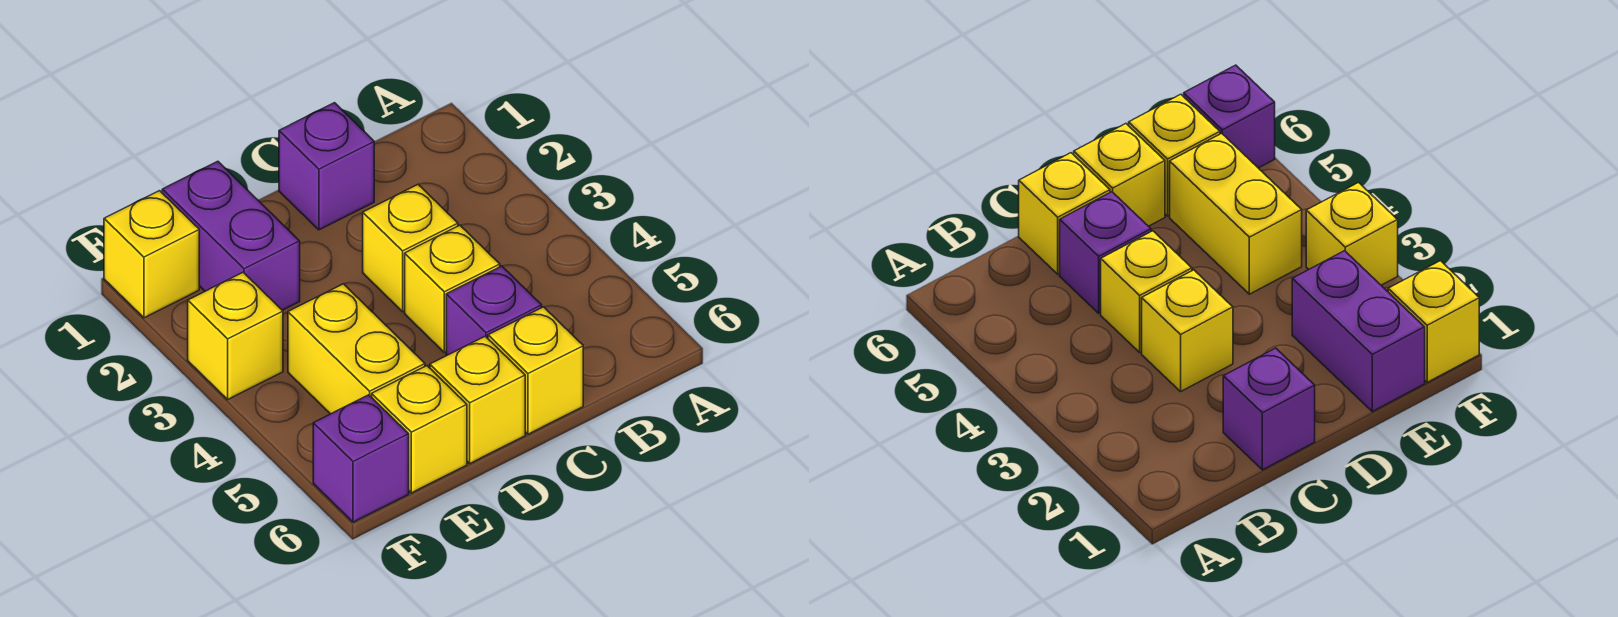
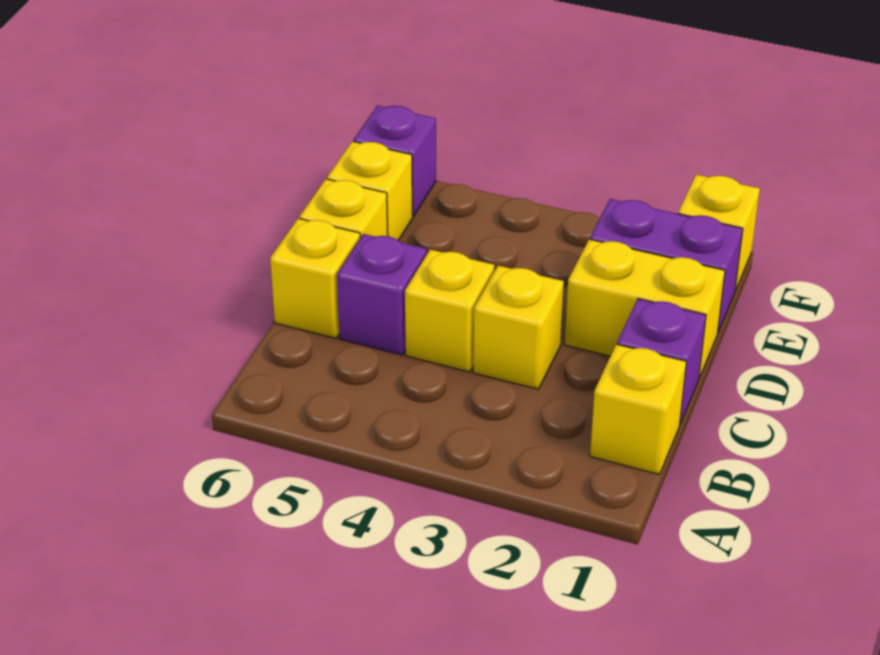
yellow brick E4:E5 level 1 -> yellow brick D1:D2 level 1
yellow brick F3 level 1 -> yellow brick B1 level 1

